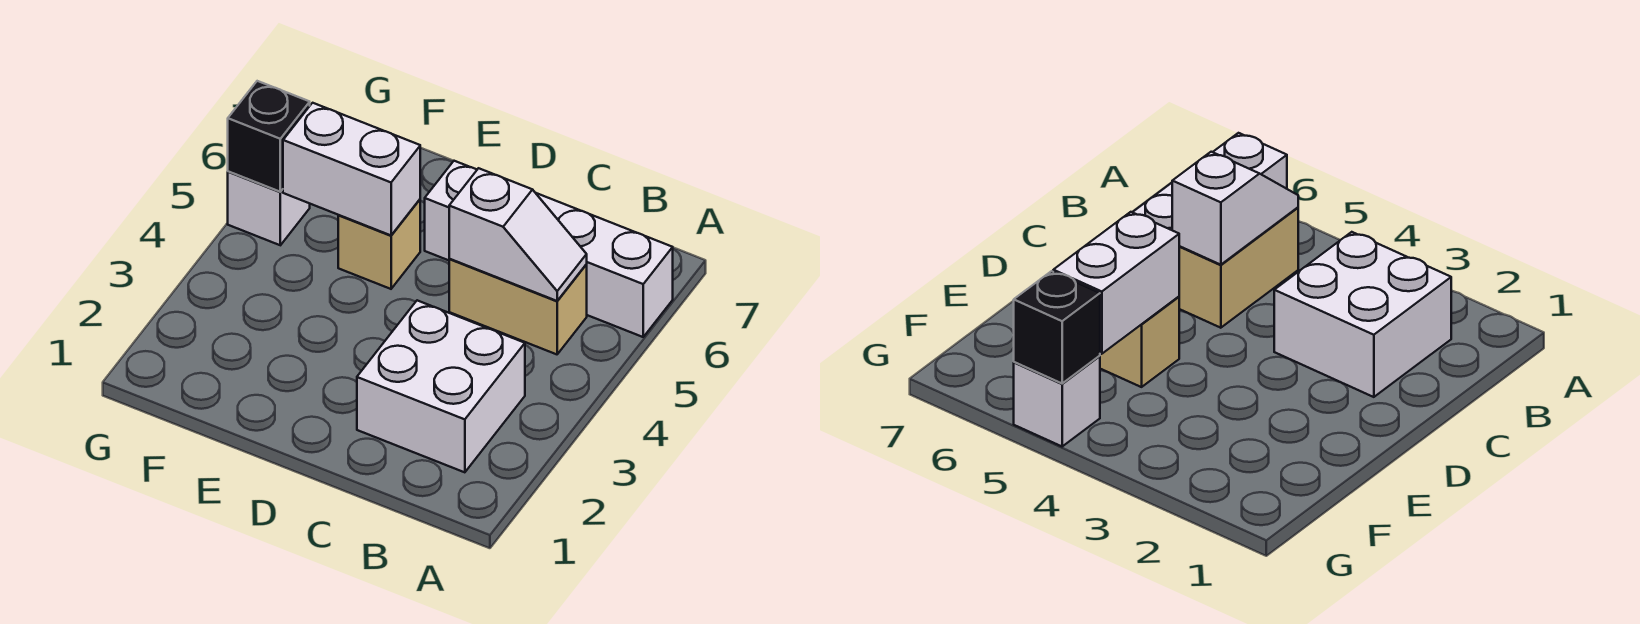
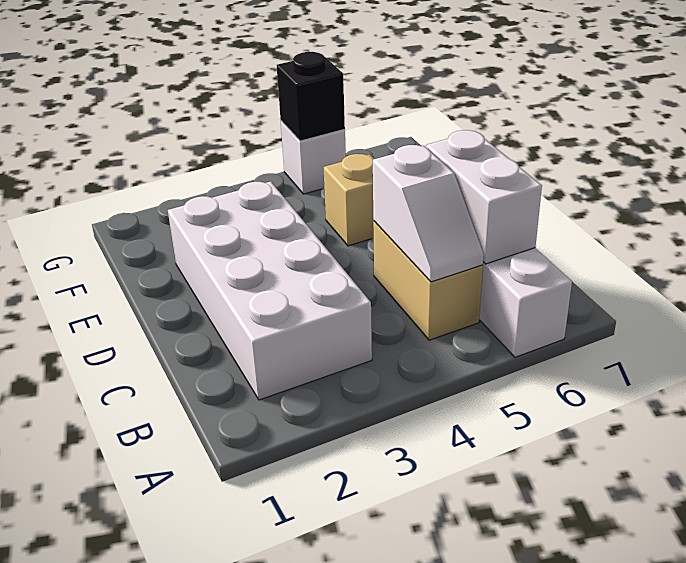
white brick B2:C3 level 1 -> white brick B2:E3 level 1
white brick E5:F5 level 2 -> white brick B6:C6 level 2

